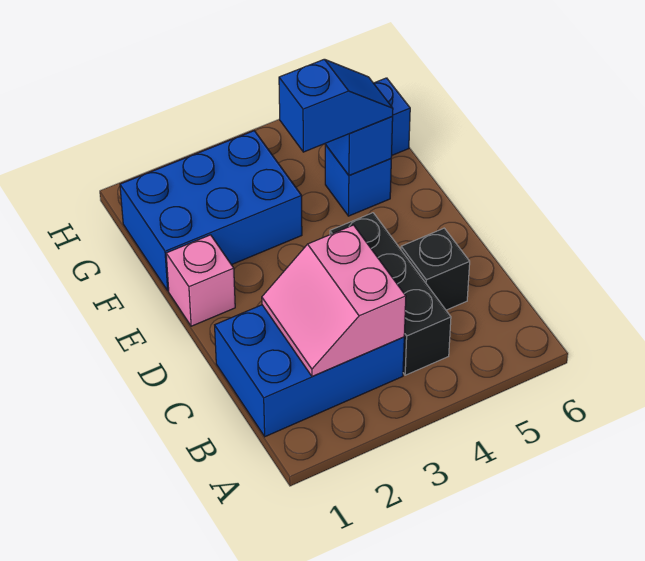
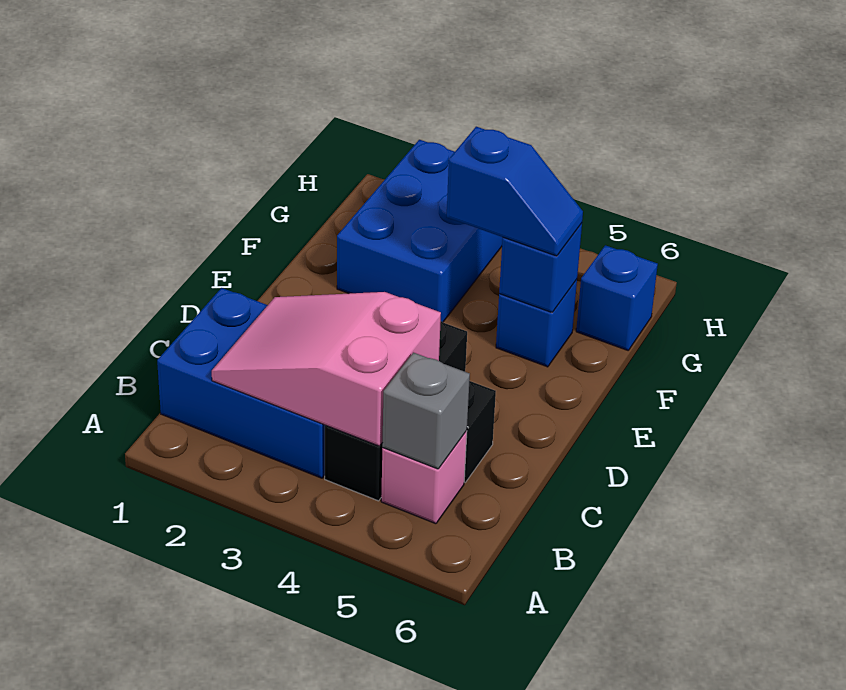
pink slope B2:C3 level 2 top 3 -> pink slope B2:C4 level 2 top 4
none -> grey brick B5 level 2
pink brick E1 level 1 -> pink brick B5 level 1
blue brick F1:G3 level 1 -> blue brick F2:H3 level 1

